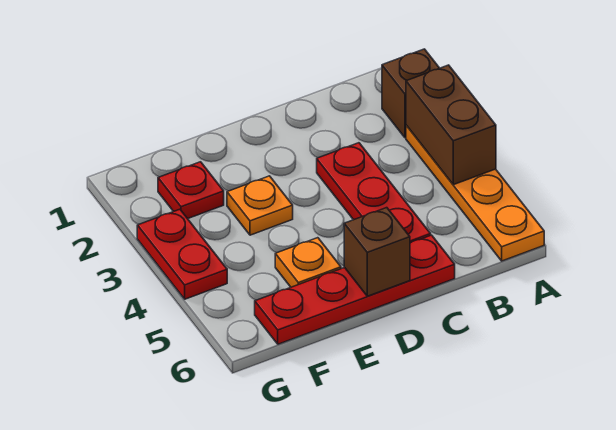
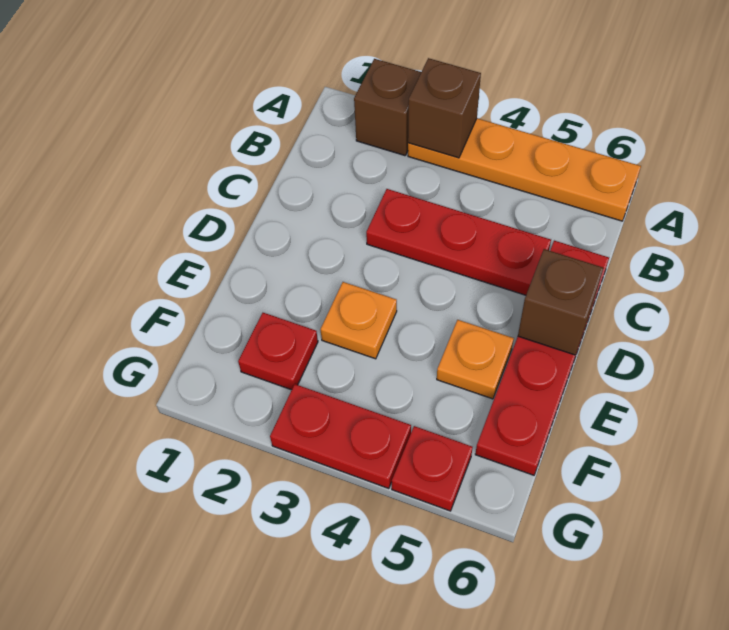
brown brick A3:A4 level 2 -> brown brick A3 level 2
none -> red plate G5 level 1

